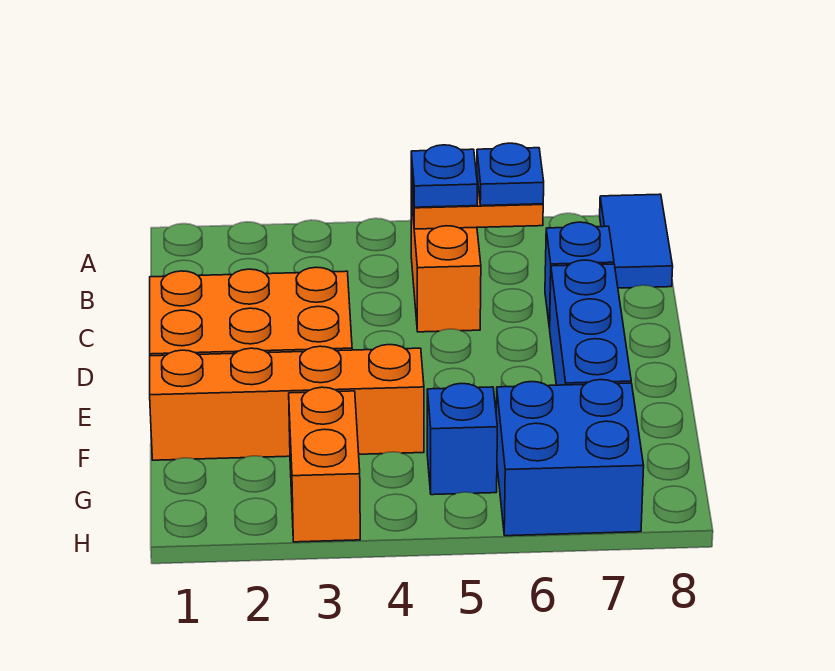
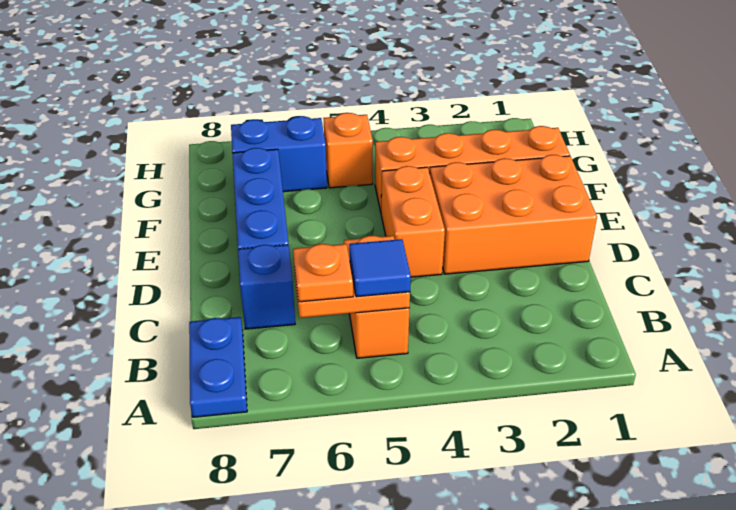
blue tile A8:B8 level 1 -> blue plate A8:B8 level 1
blue plate B5 level 3 -> blue tile B5 level 3
blue plate B6 level 3 -> orange plate B6 level 3
orange brick G3:H3 level 1 -> orange brick D4:E4 level 1
blue brick G5 level 1 -> orange brick G5 level 1
blue brick G6:H7 level 1 -> blue brick G6:G7 level 1

